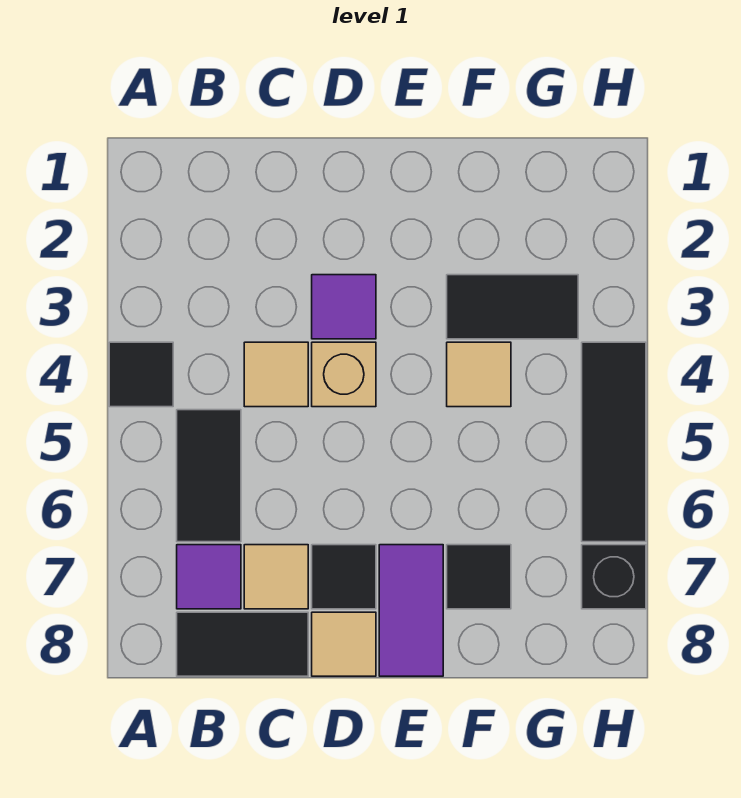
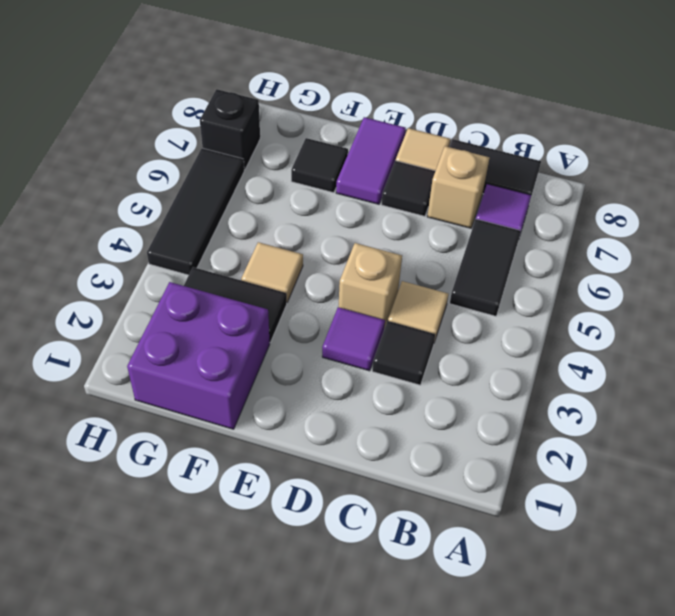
black tile A4 level 1 -> black tile C3 level 1
tan tile C7 level 1 -> tan brick C7 level 1
none -> purple brick F1:G2 level 1

